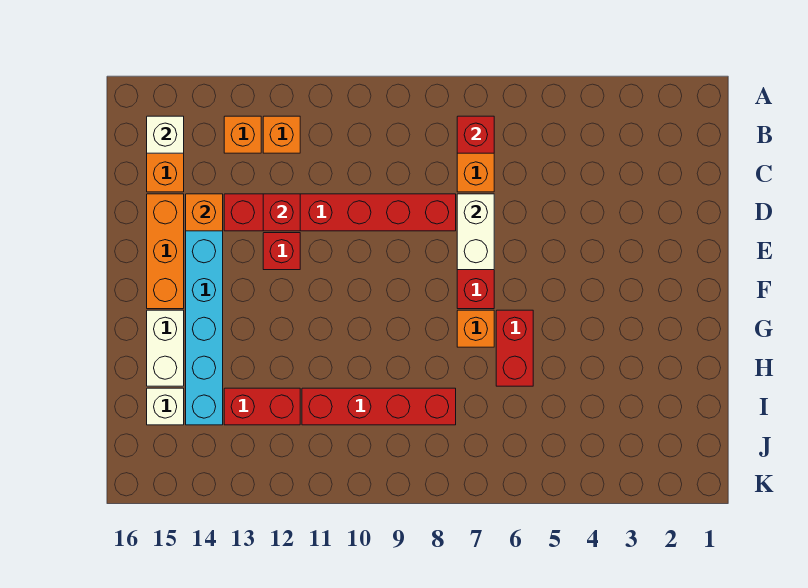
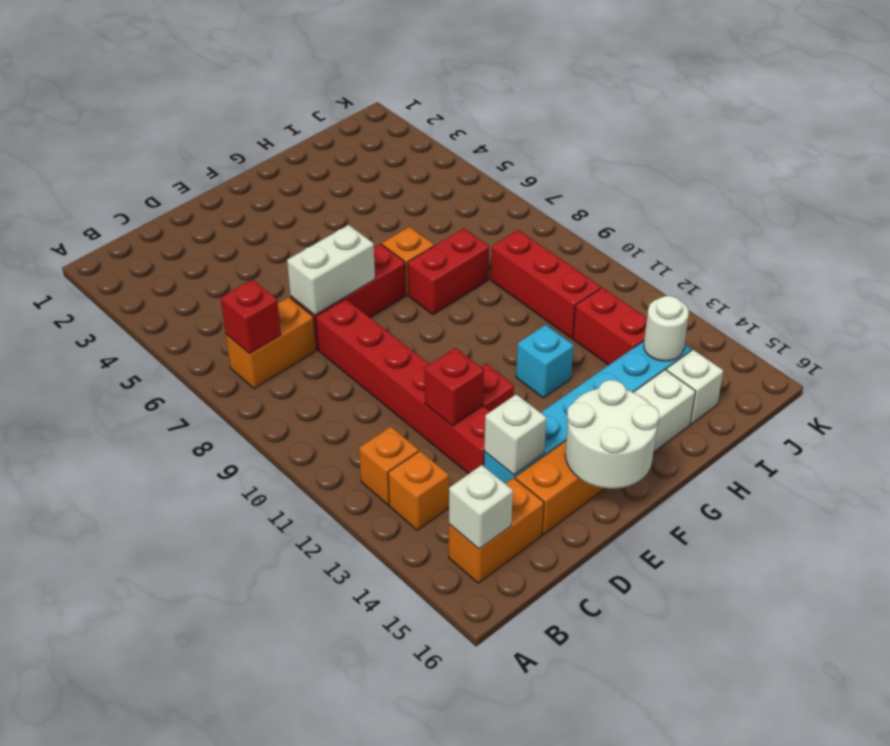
orange brick D14 level 2 -> white brick D14 level 2
none -> white round brick E15:F16 level 2
red brick G6:H6 level 1 -> red brick G8:H8 level 1
none -> cyan brick G12 level 1
red brick I8:I11 level 1 -> red brick I9:I11 level 1
none -> white round brick I14 level 2

